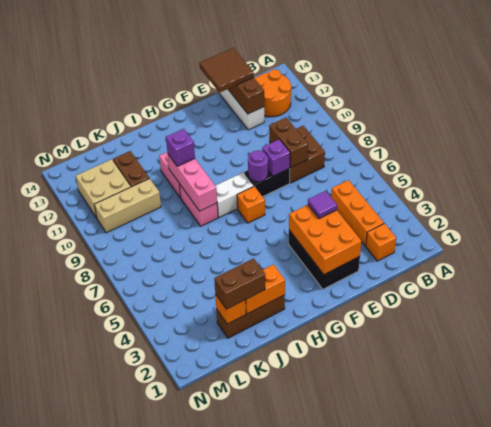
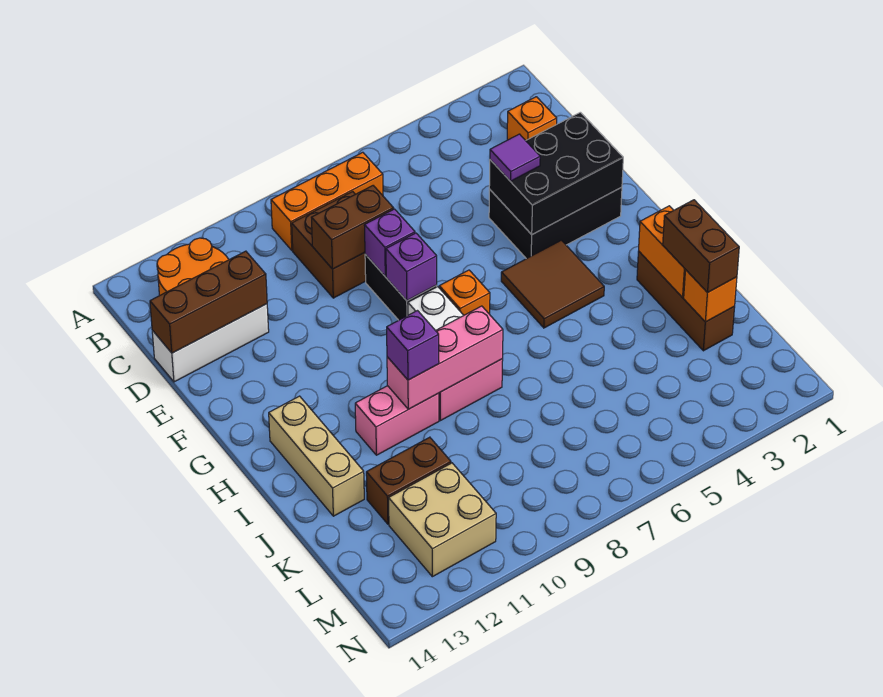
orange brick C3:C5 level 1 -> orange brick B7:B9 level 1
brown tile D13:E14 level 3 -> brown tile G4:H5 level 1
orange brick E2:F4 level 2 -> black brick E2:F4 level 2
purple round brick F8 level 2 -> purple brick F8 level 2
tan brick K10:M10 level 1 -> tan brick H13:J13 level 1

